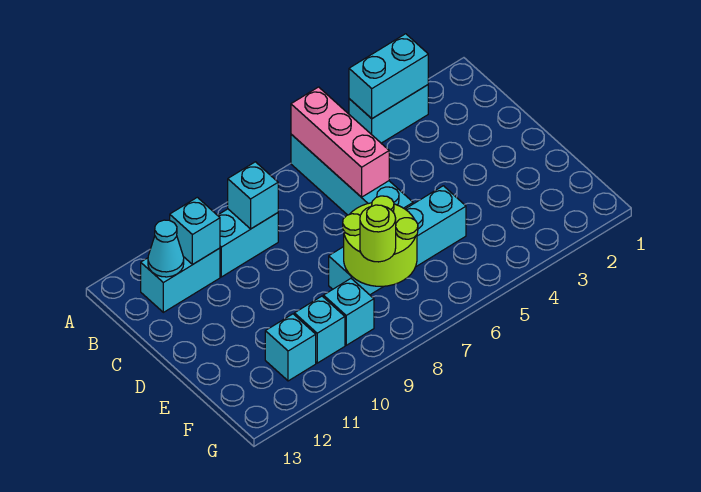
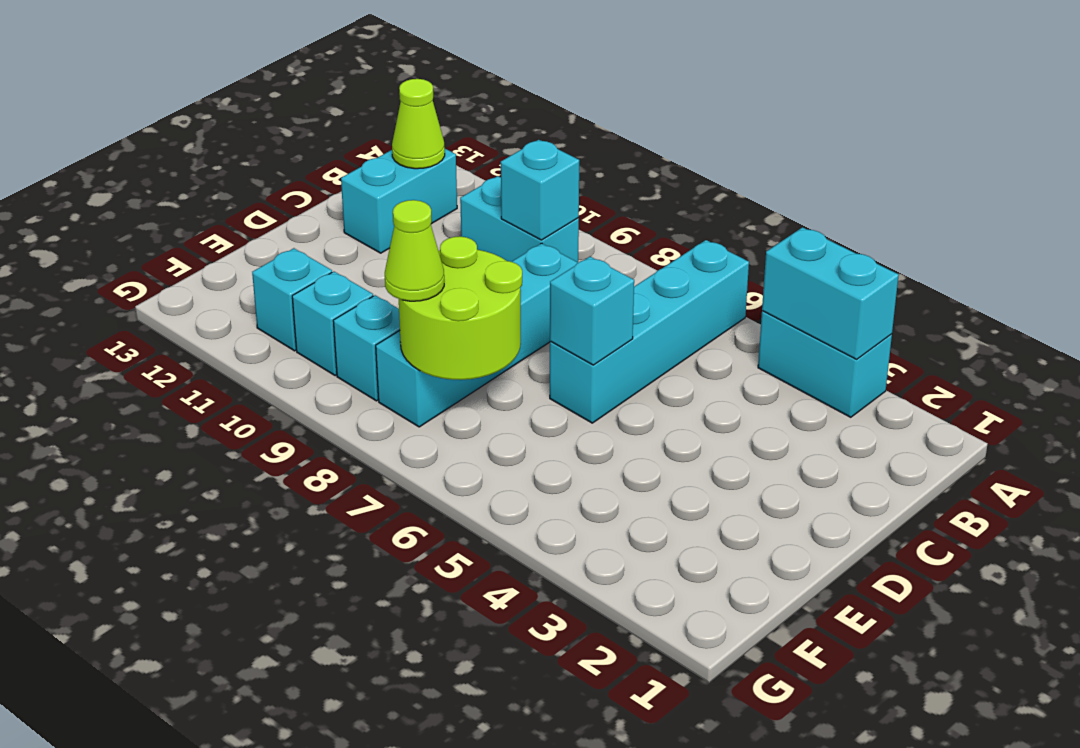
pink brick A6:C6 level 2 -> none
cyan brick B11:B12 level 1 -> cyan brick B12:C12 level 1
cyan brick B11 level 2 -> cyan brick D6 level 2
cyan cone B12 level 2 -> lime cone B12 level 2
cyan brick E5:E8 level 1 -> cyan brick C8:F8 level 1
lime round brick F8 level 3 -> lime cone F8 level 3

